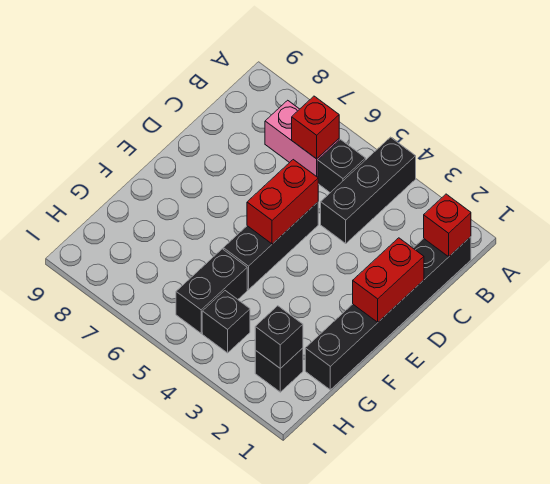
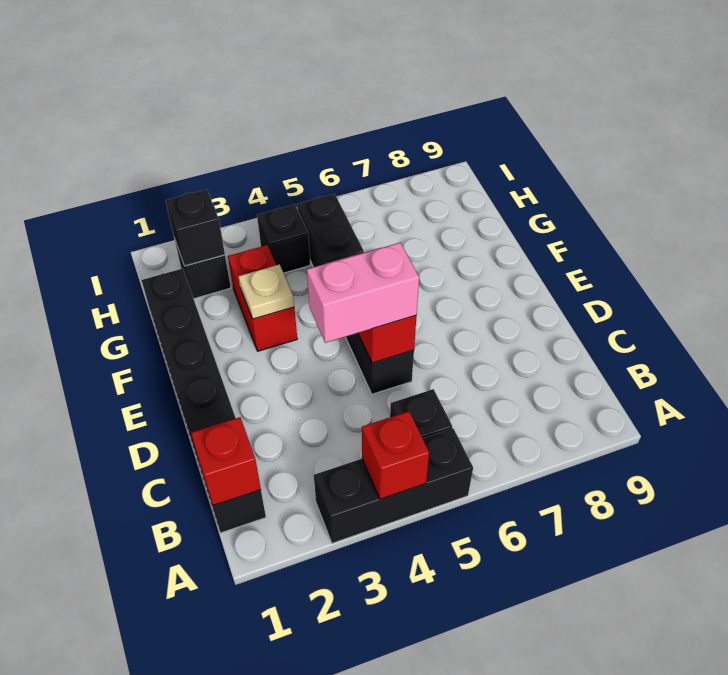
black brick A4:C4 level 1 -> black brick A3:A5 level 1
pink brick B6:B7 level 1 -> pink brick D4:D5 level 3
red brick B6 level 2 -> red brick A4 level 2
red brick D1:E1 level 2 -> red brick F3:G3 level 1
none -> tan plate F3 level 2

